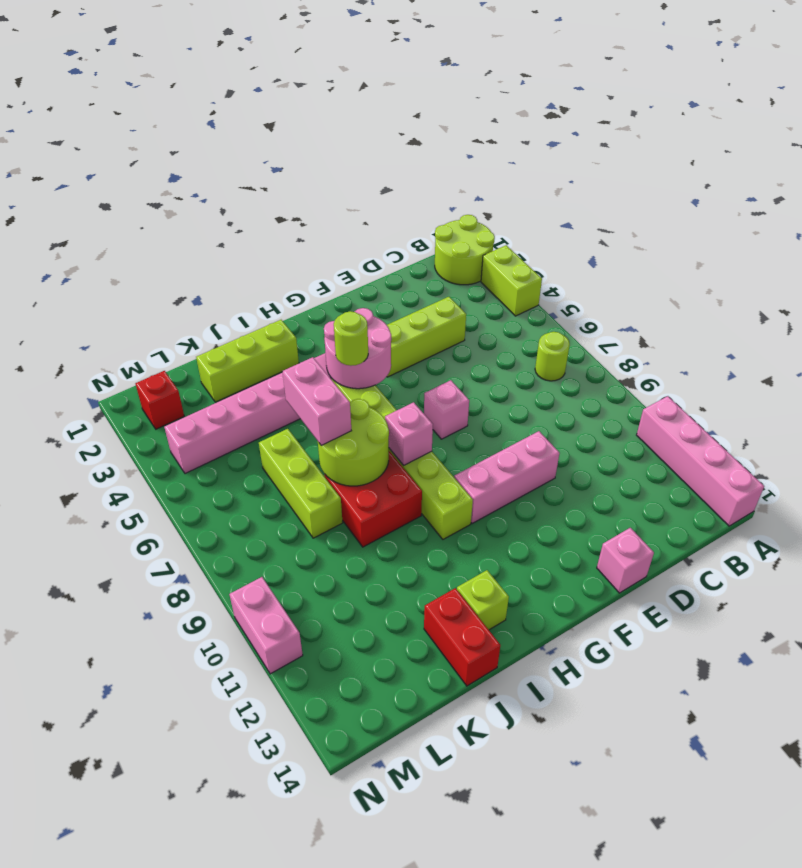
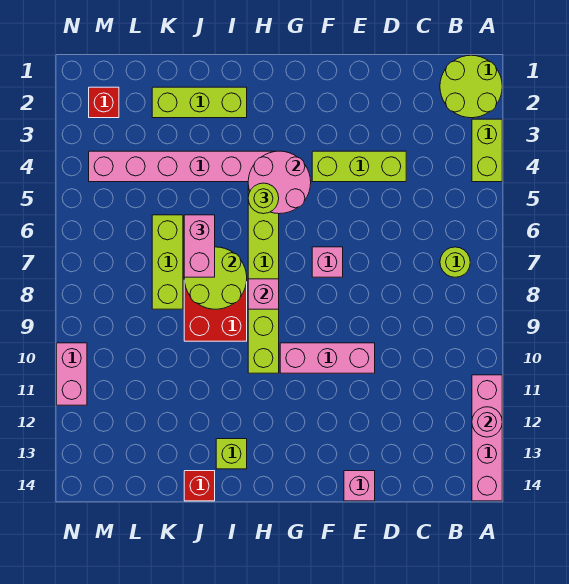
none -> pink round brick A12 level 2
red brick J13:J14 level 1 -> red brick J14 level 1

